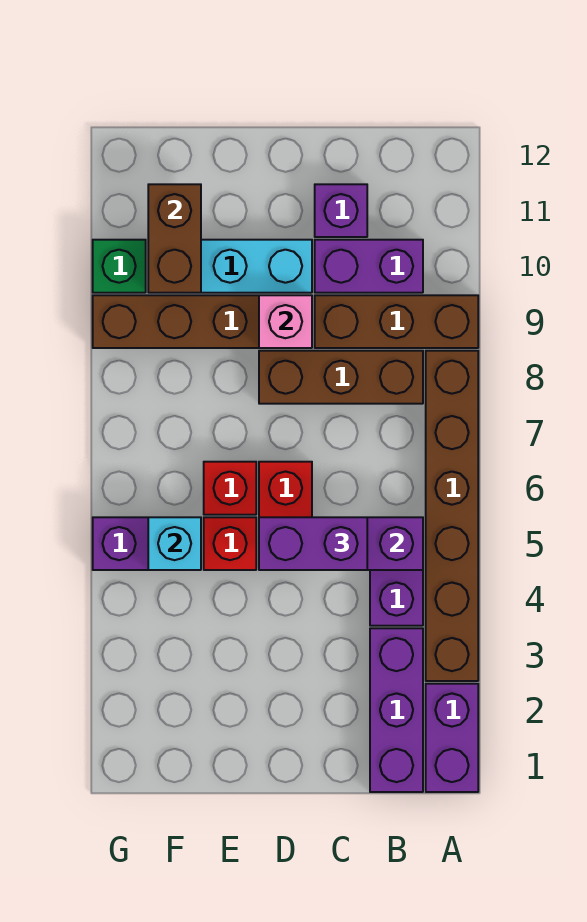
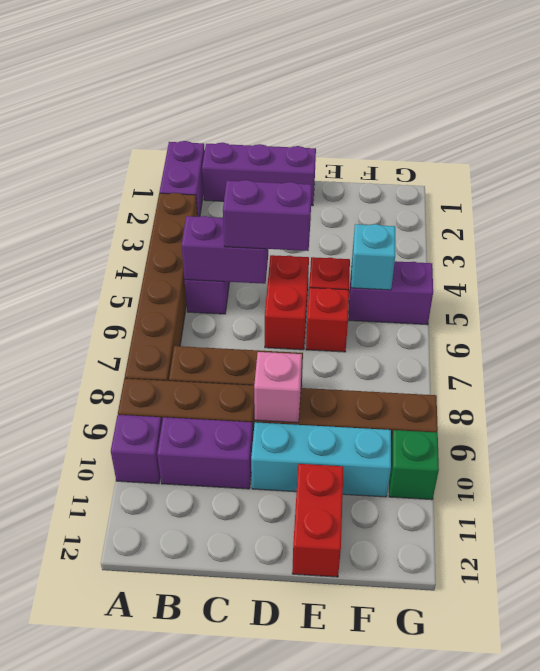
purple brick B1:B3 level 1 -> purple brick B1:D1 level 1
purple brick C11 level 1 -> purple brick A10 level 1
none -> red brick E11:E12 level 1
brown brick F10:F11 level 2 -> none

